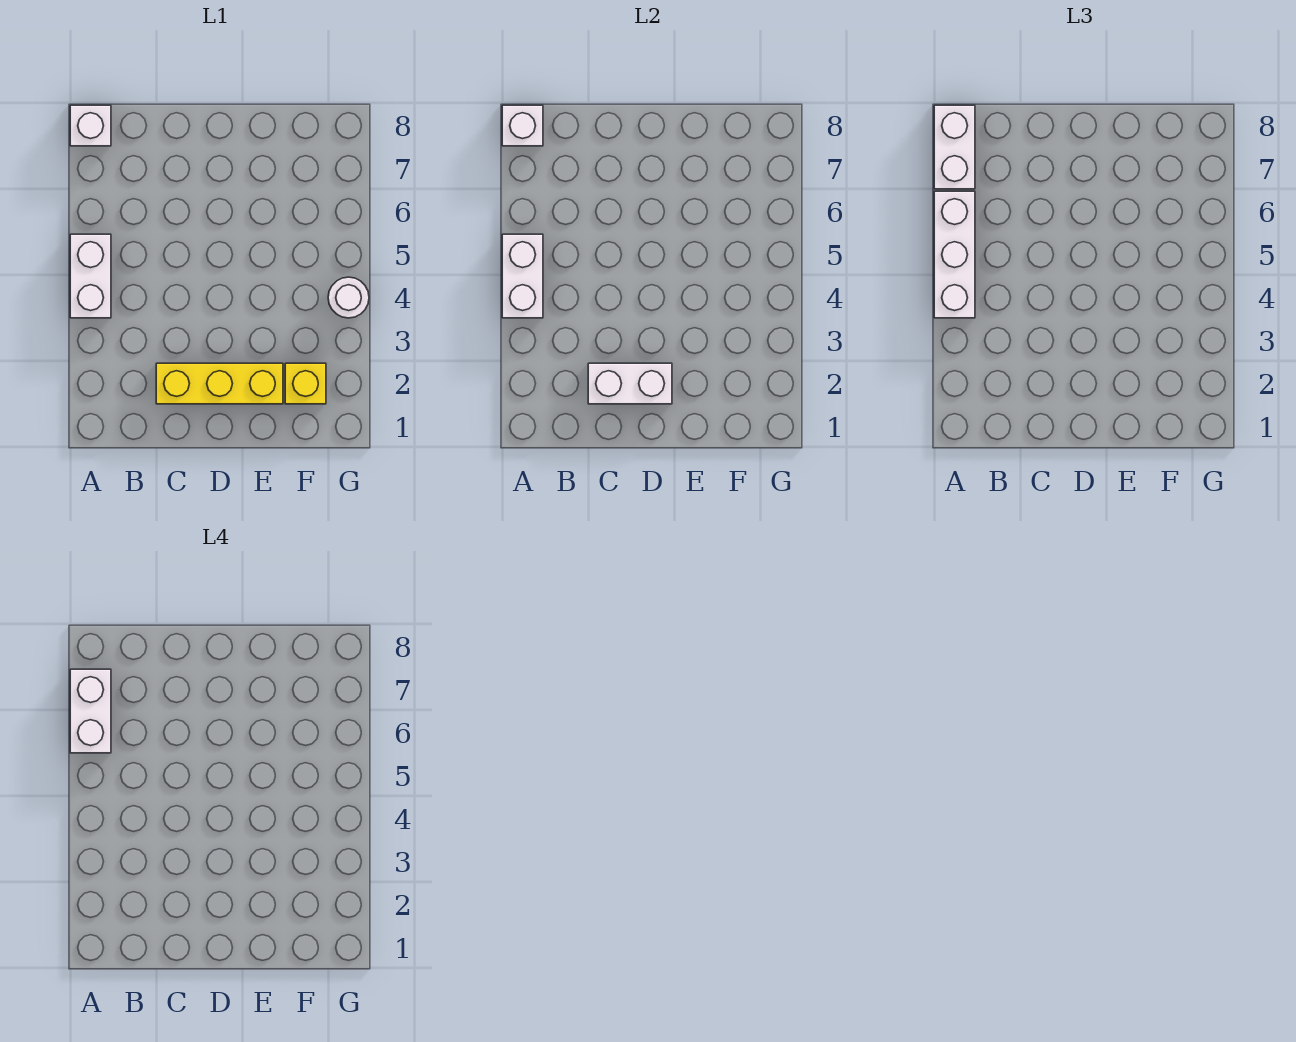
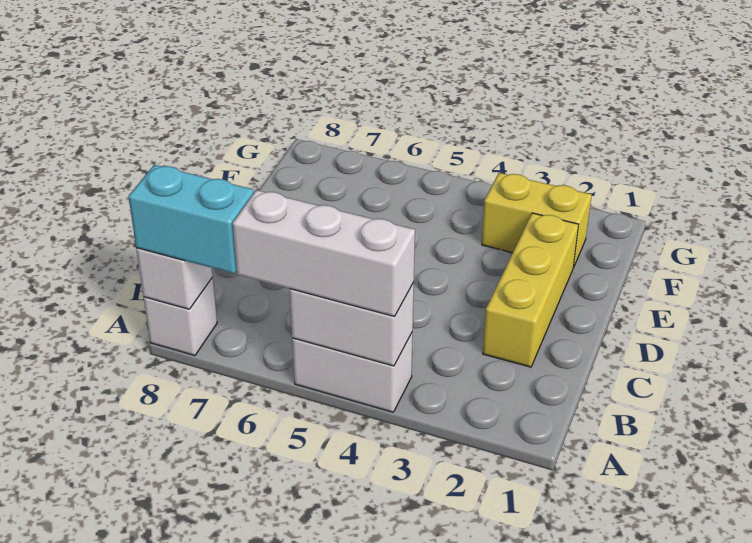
white brick A6:A7 level 4 -> none
white brick A7:A8 level 3 -> cyan brick A7:A8 level 3
white brick C2:D2 level 2 -> none
yellow brick F2 level 1 -> yellow brick F2:F3 level 1
white round brick G4 level 1 -> none

